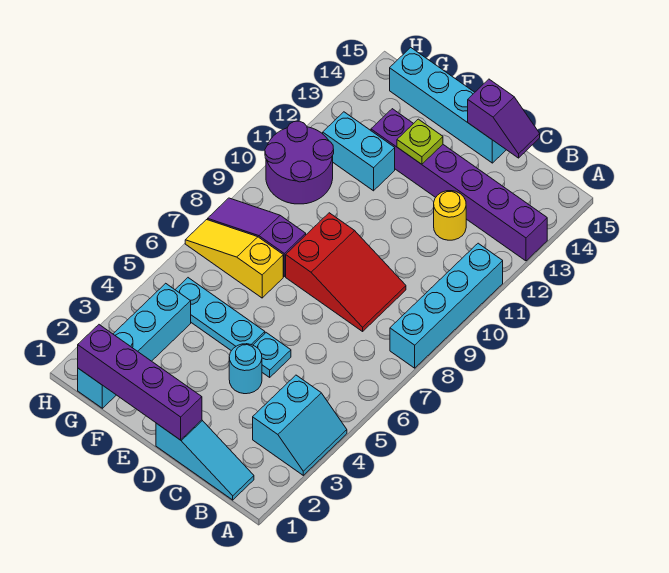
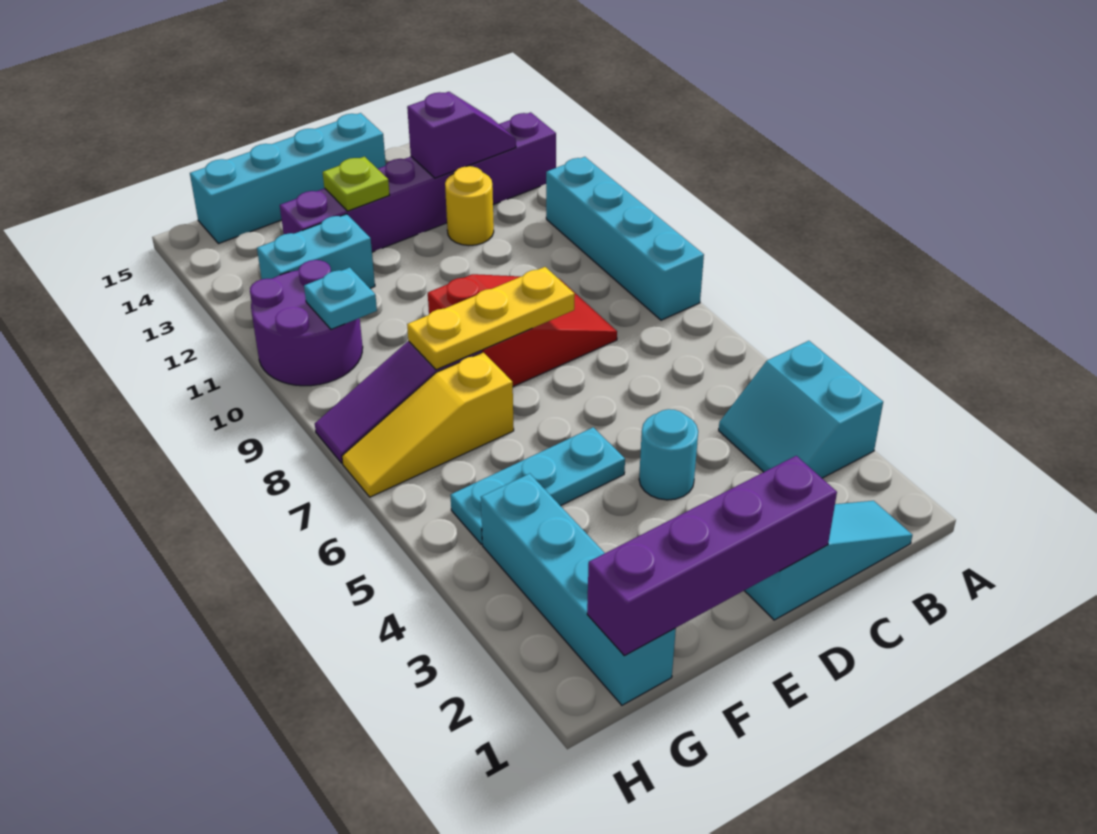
cyan slope A3:B4 level 1 top B -> cyan slope A3:B4 level 1 top A
purple slope C15:D15 level 2 top D -> purple slope B13:C13 level 2 top C
cyan plate D5 level 1 -> cyan plate G10 level 2
none -> yellow plate D8:F8 level 2

